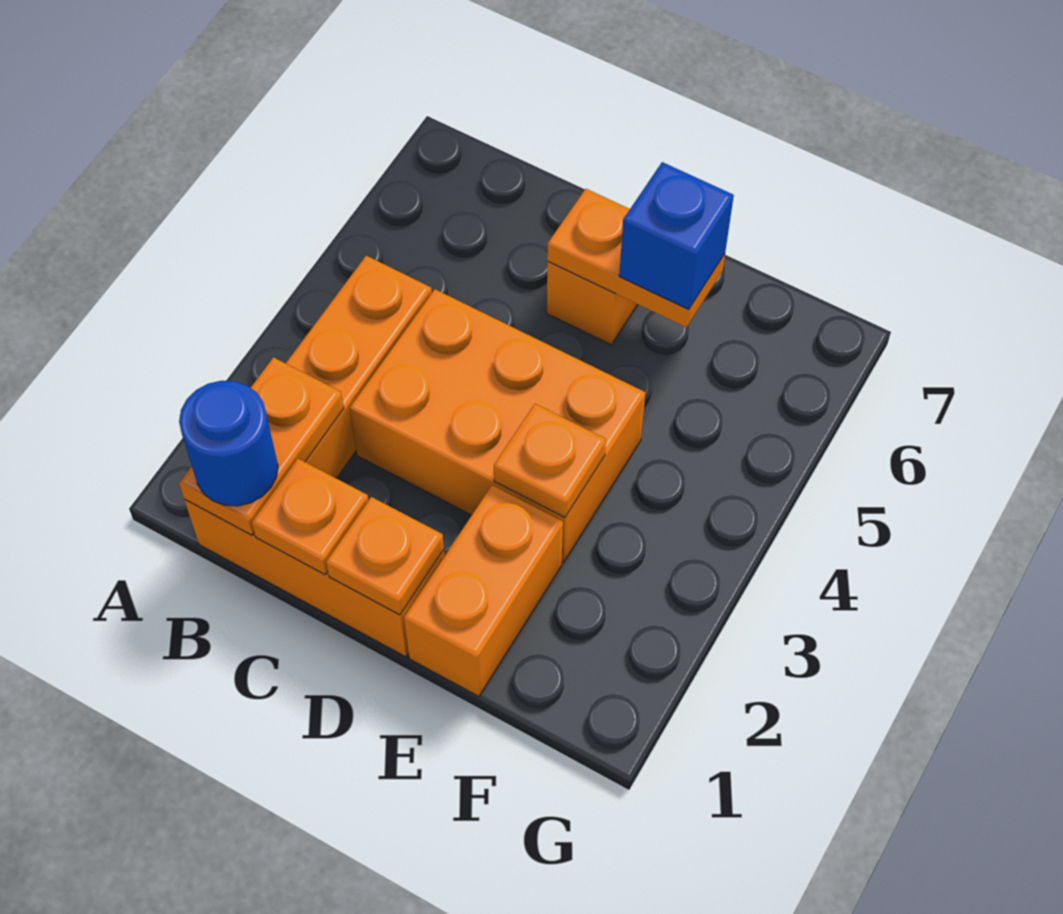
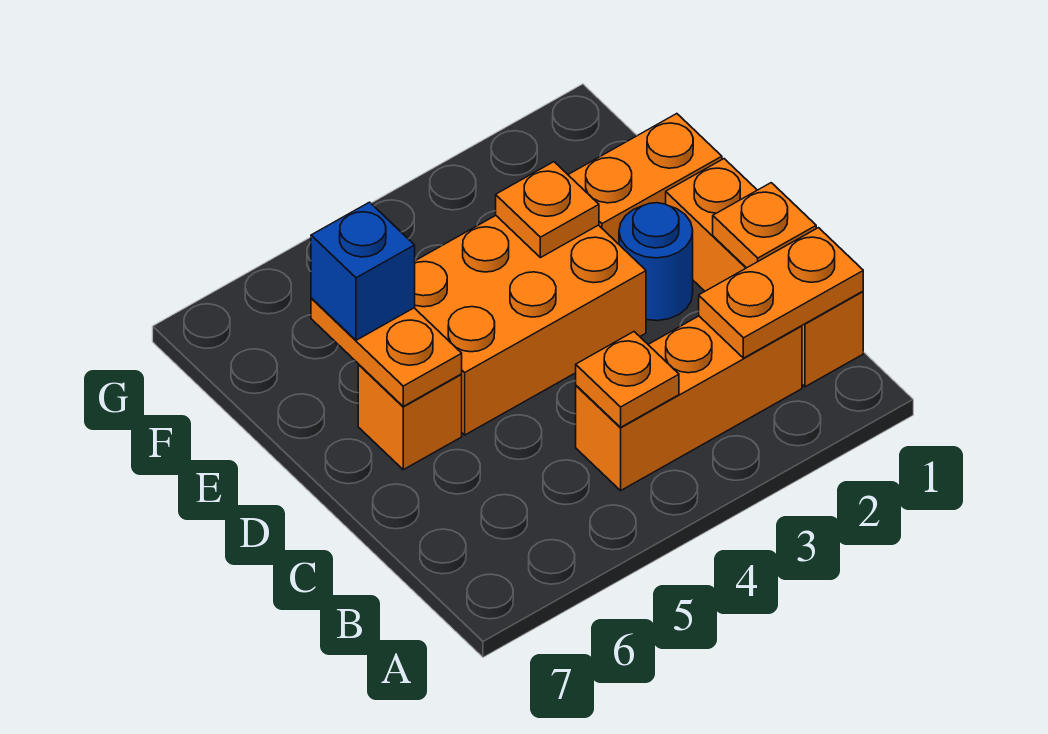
blue round brick B1 level 3 -> blue round brick D2 level 1
orange brick C3:E4 level 1 -> orange brick D3:E5 level 1
orange plate D1 level 2 -> orange plate B4 level 2

